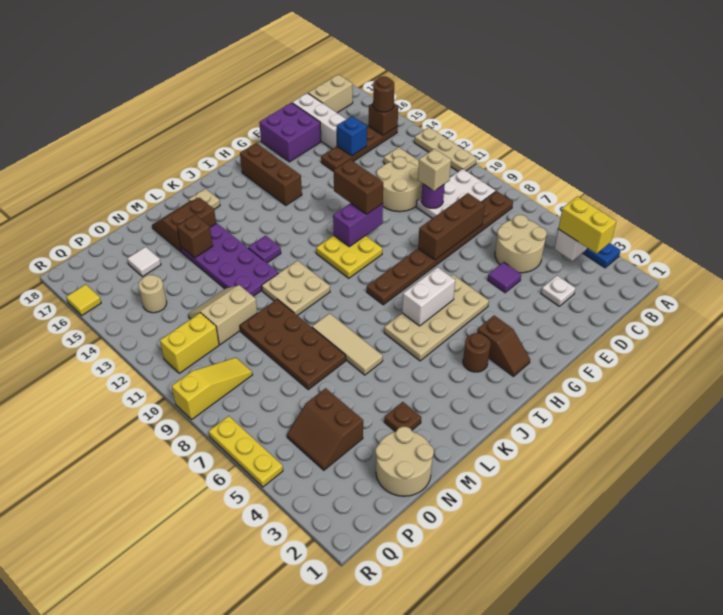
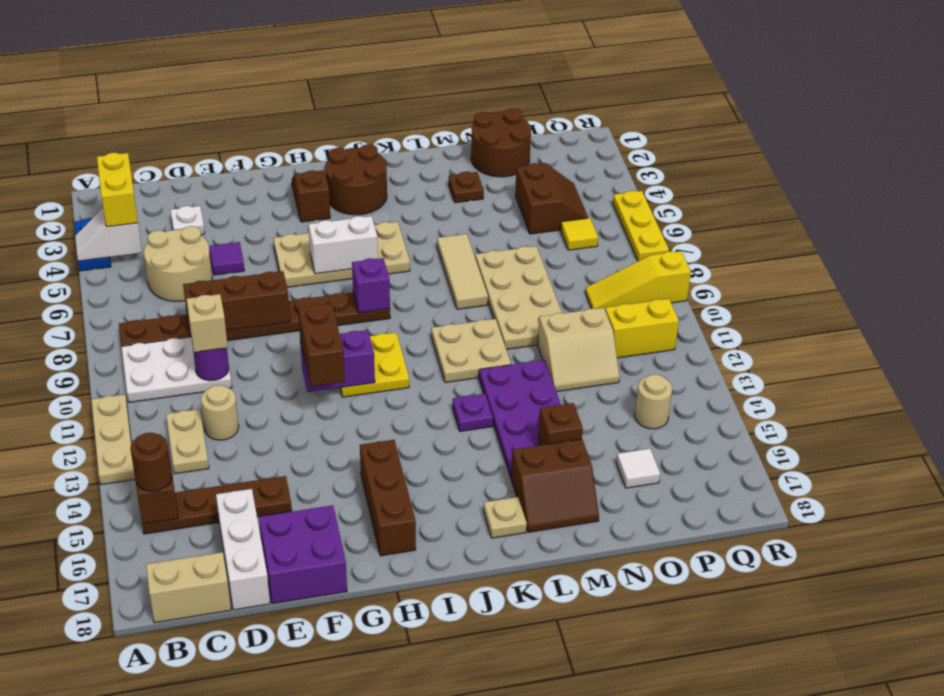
tan round brick D11:E12 level 1 -> tan round brick D12 level 1
blue brick D15 level 2 -> none
brown round brick I3 level 1 -> brown round brick I2:J3 level 1
none -> purple brick I8 level 2
brown plate M7:N10 level 1 -> tan plate M7:N10 level 1
tan round brick N1:O2 level 1 -> brown round brick N1:O2 level 1
yellow tile R16 level 1 -> yellow tile P6 level 1

